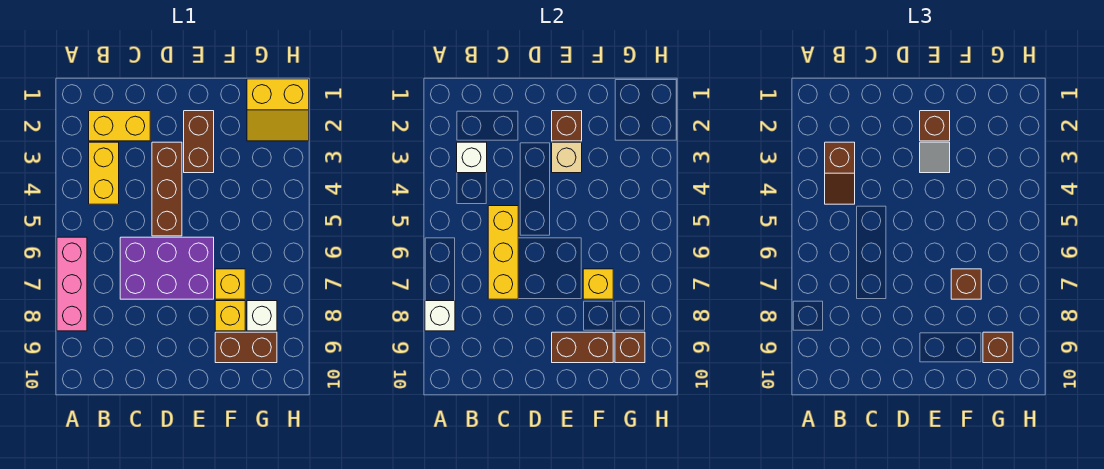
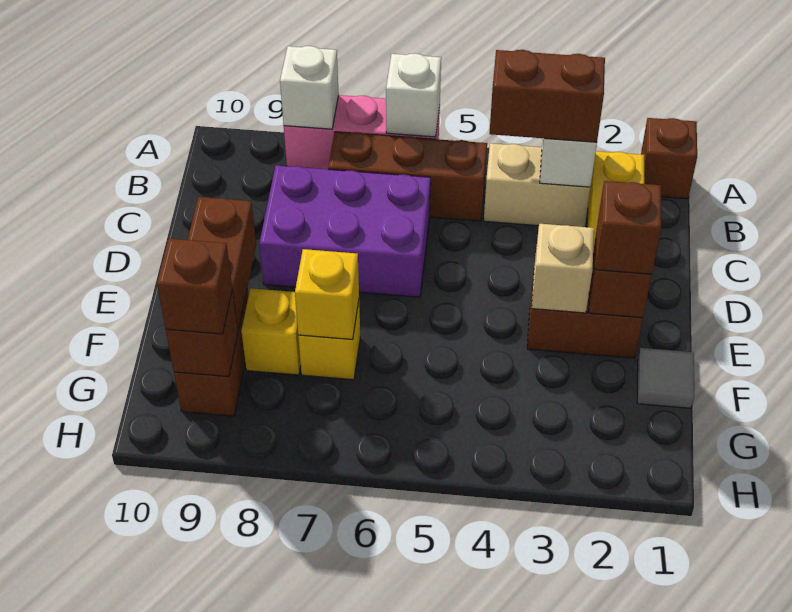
yellow brick B3:B4 level 1 -> tan brick B3:B4 level 1
brown slope B3:B4 level 3 top 3 -> brown brick B3:B4 level 3
yellow brick C5:C7 level 2 -> none
purple brick C6:E7 level 1 -> purple brick C6:D8 level 1
brown brick D3:D5 level 1 -> brown brick B5:B7 level 1
grey tile E3 level 3 -> grey tile F1 level 1
brown brick F7 level 3 -> brown brick A1 level 1
yellow slope G1:H2 level 1 top 1 -> none
white brick G8 level 1 -> white brick A6 level 2

